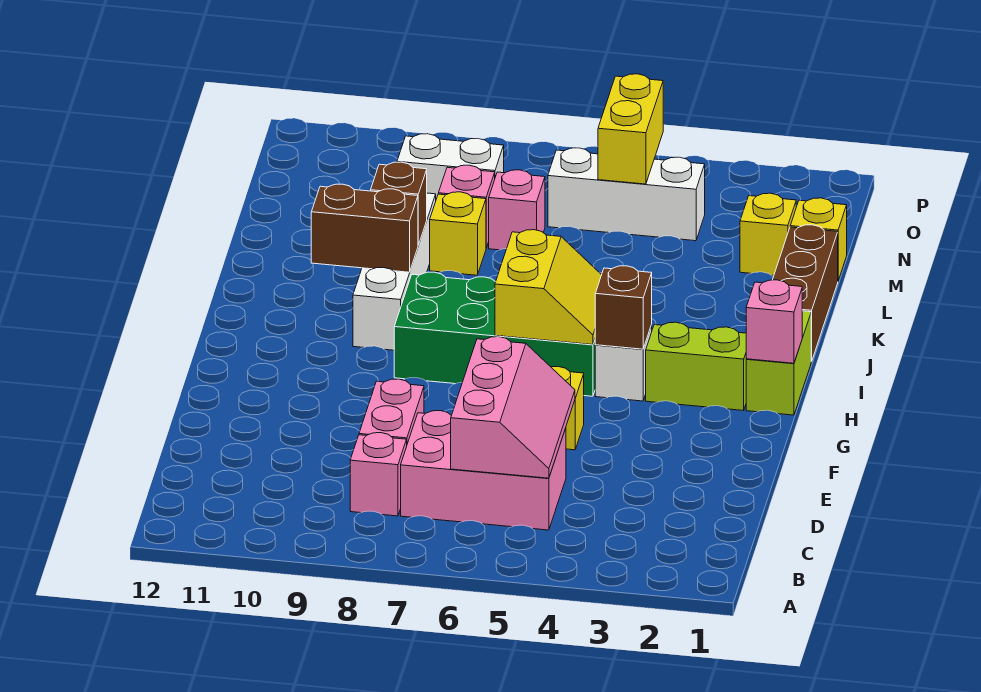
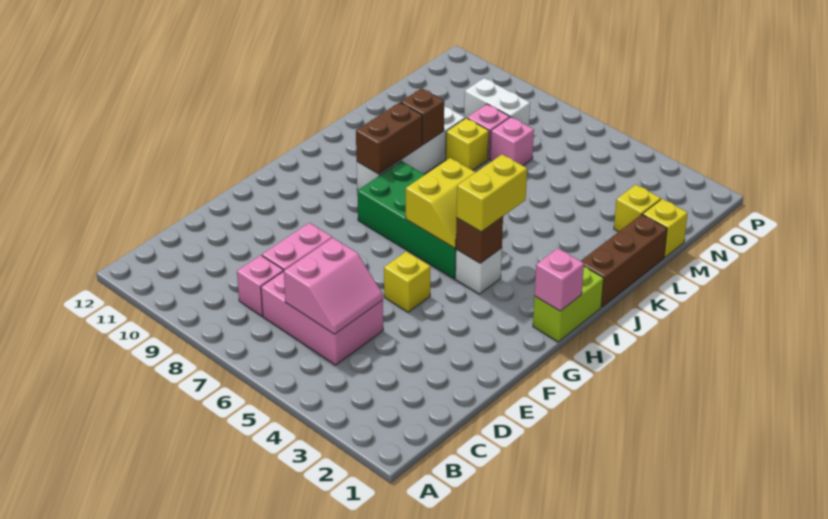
pink slope C5:E6 level 2 top 6 -> pink slope C5:D6 level 2 top 6
lime brick H2:H3 level 1 -> none
brown brick J9:J10 level 2 -> brown brick I9:J9 level 2
white brick N4:N6 level 1 -> none
yellow brick N5:O5 level 2 -> yellow brick H4:I4 level 3

